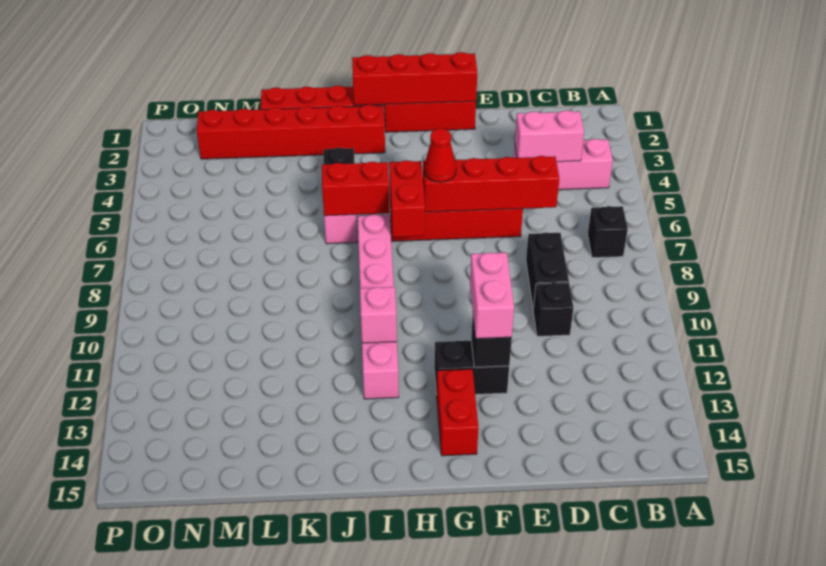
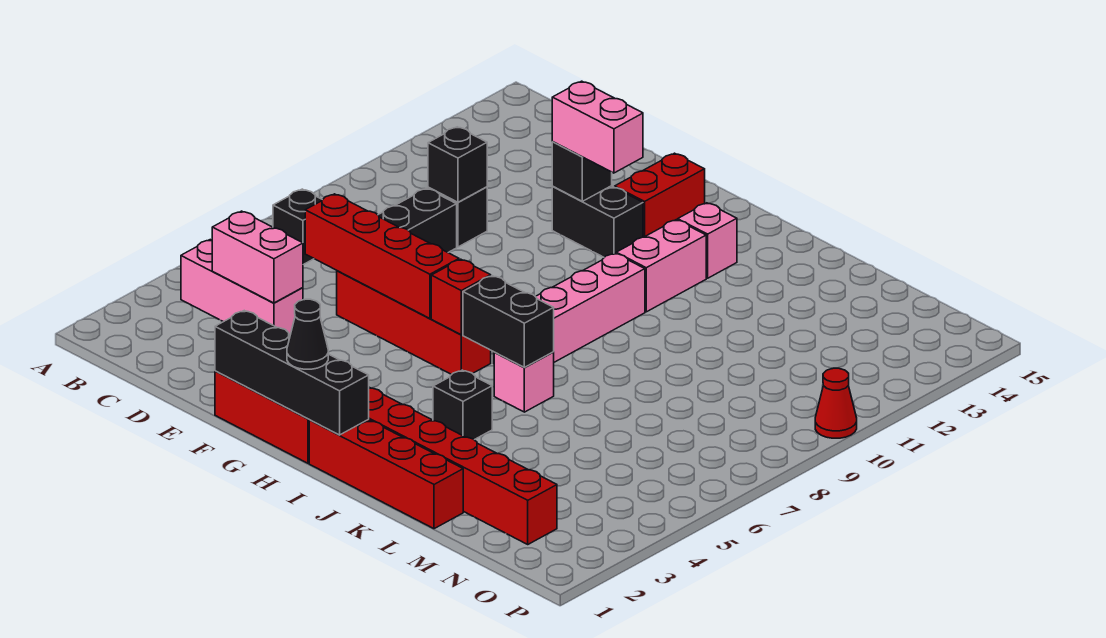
none -> black brick D10 level 2
red brick F1:I1 level 2 -> black brick F1:I1 level 2
pink brick F11:F12 level 3 -> pink brick F12:G12 level 3
red cone G6 level 3 -> red cone P10 level 1
none -> black cone H1 level 3
red brick H6:H7 level 2 -> red brick H6 level 2
red brick I6:J6 level 2 -> black brick I6:J6 level 2
pink brick I11 level 2 -> pink brick I13 level 1

